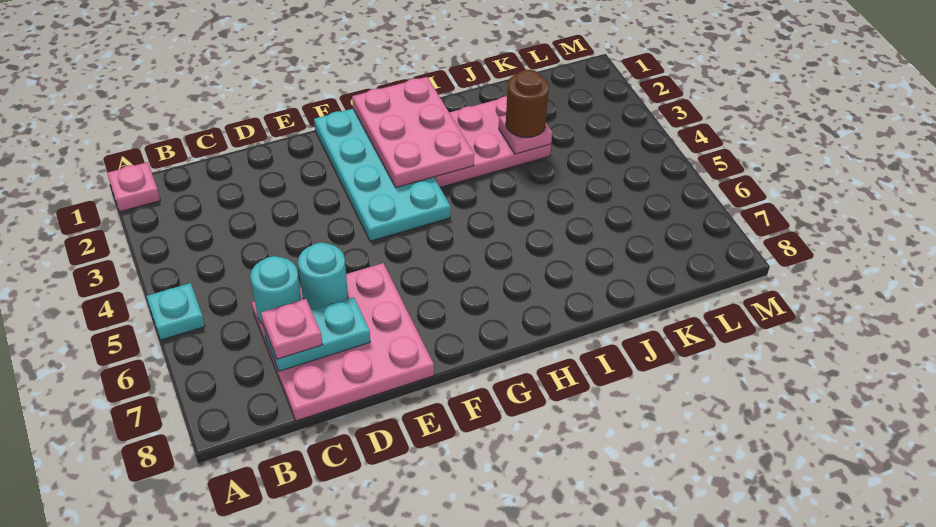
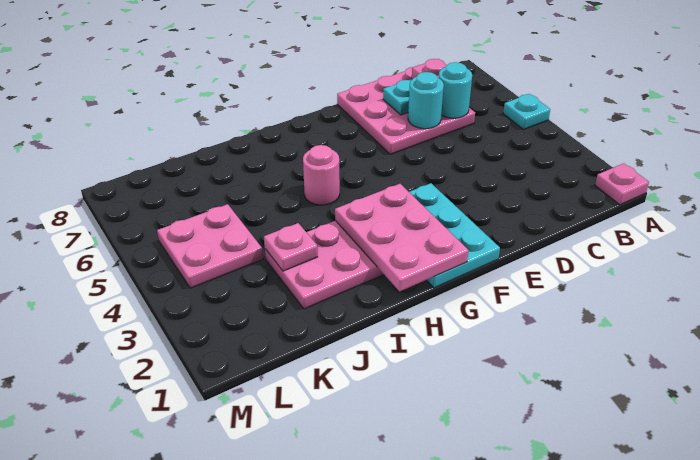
cyan plate F1:G4 level 1 -> cyan plate F1:G3 level 1
none -> pink round brick H5 level 1
brown round brick J3 level 3 -> none
none -> pink plate K4:L5 level 1

